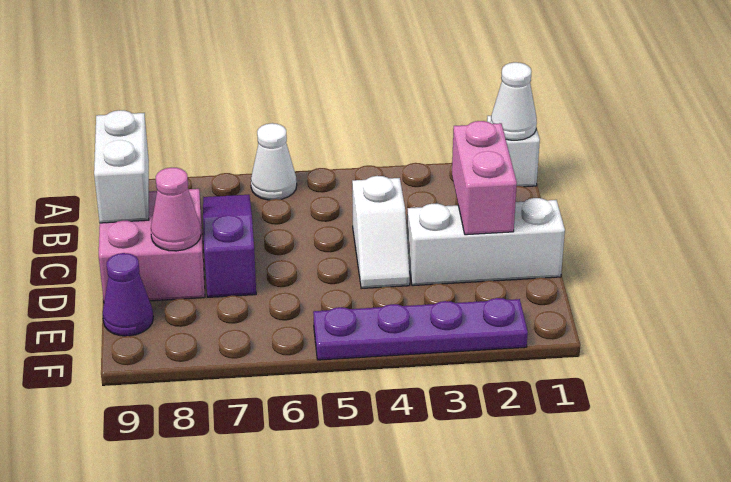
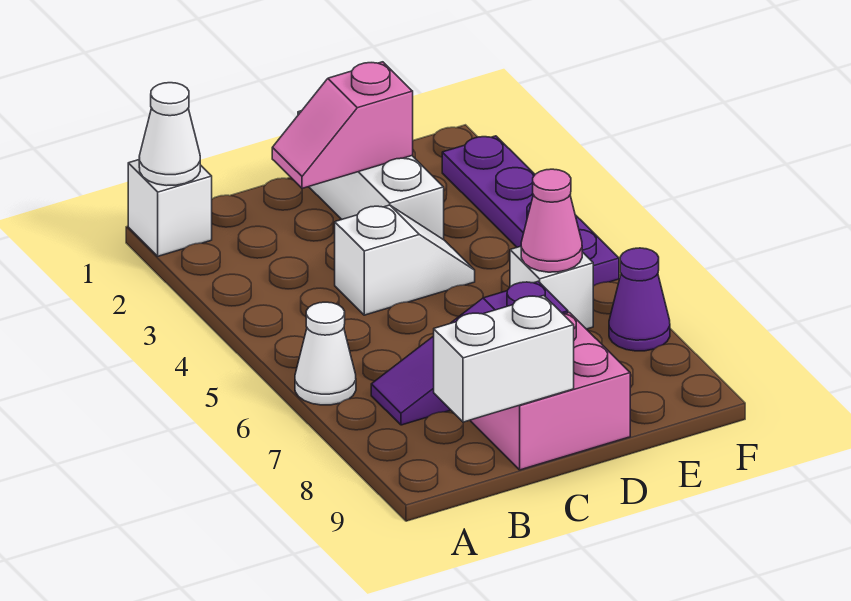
pink brick C2:D2 level 2 -> pink slope C2:D2 level 2 top D
pink cone D8 level 2 -> pink cone E6 level 2
none -> white brick E6 level 1
purple cone E9 level 1 -> purple cone F7 level 1

